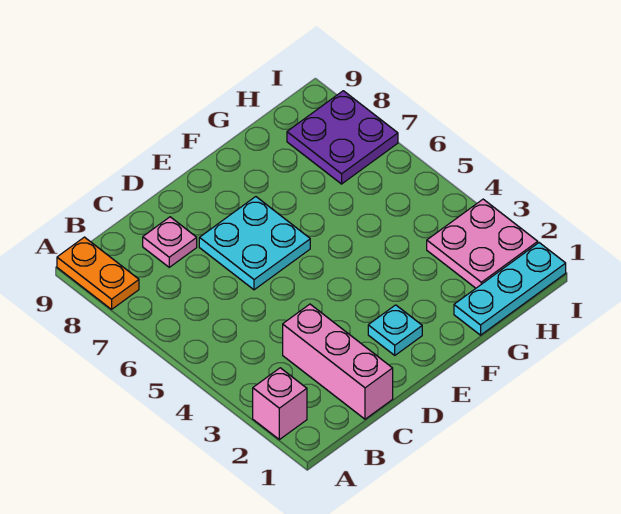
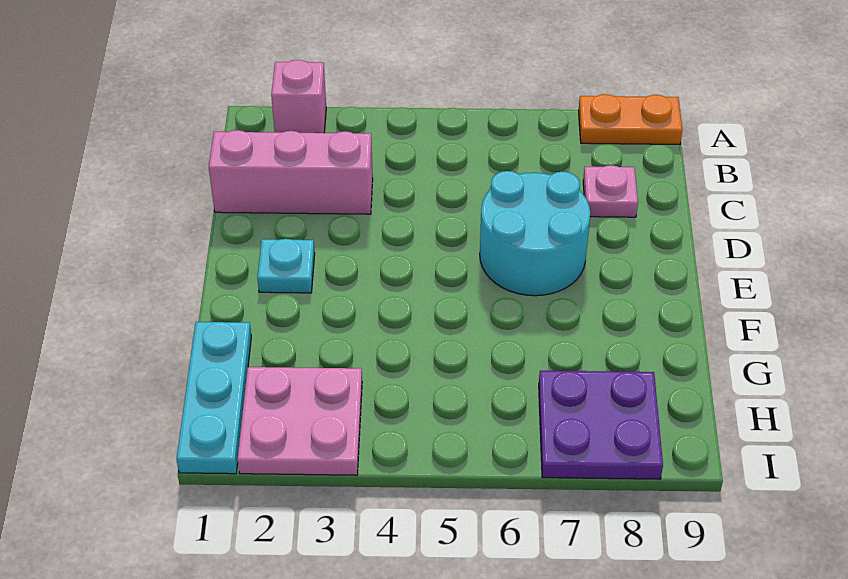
cyan plate D6:E7 level 1 -> cyan round brick D6:E7 level 1

